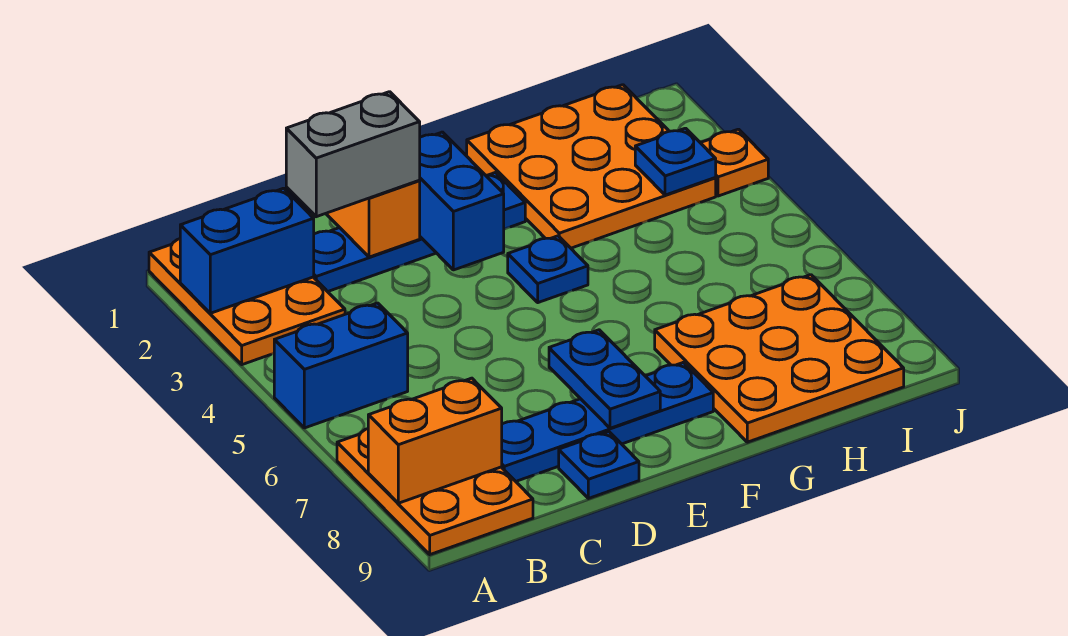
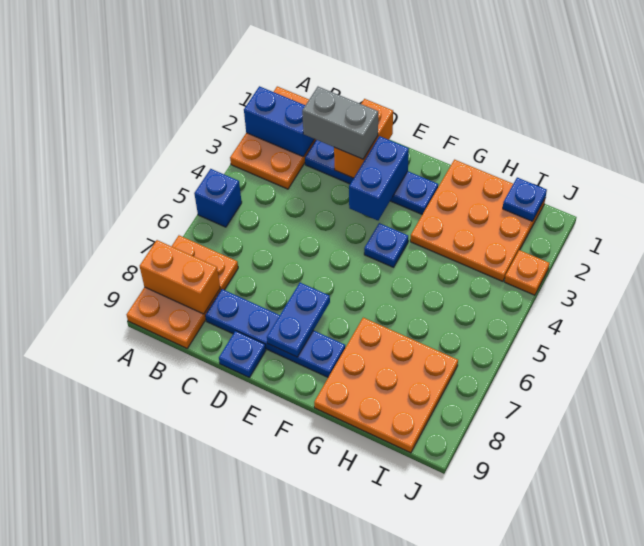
blue brick A5:B5 level 1 -> blue brick A5 level 1
blue plate I3 level 2 -> blue plate I1 level 2

